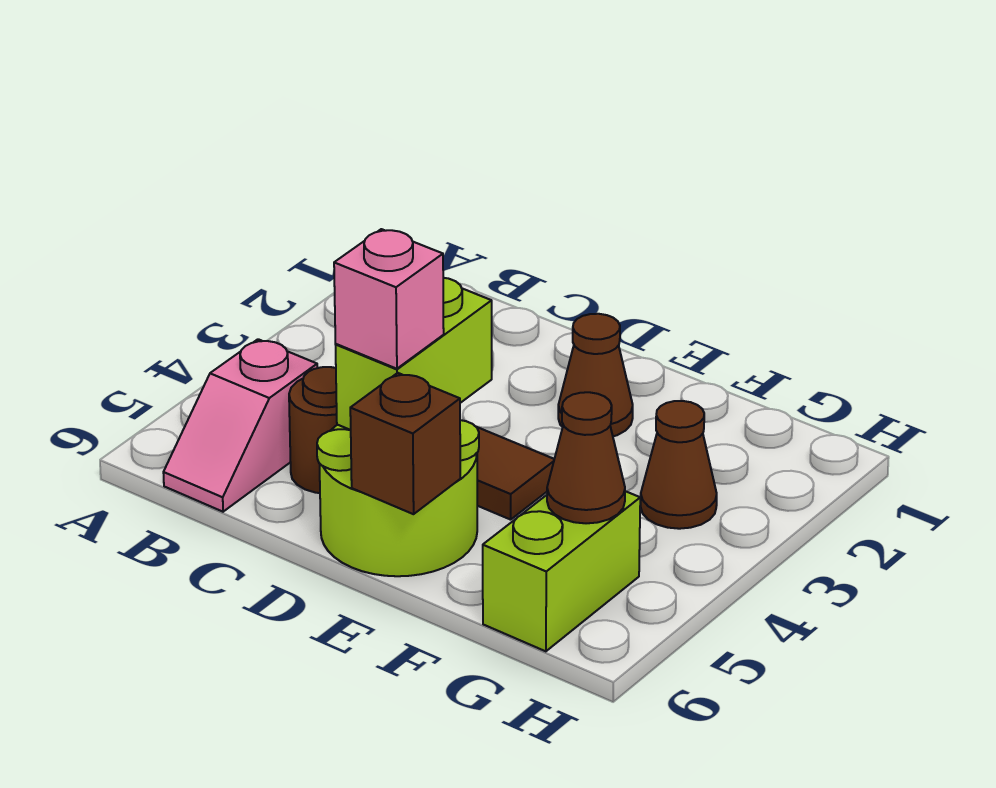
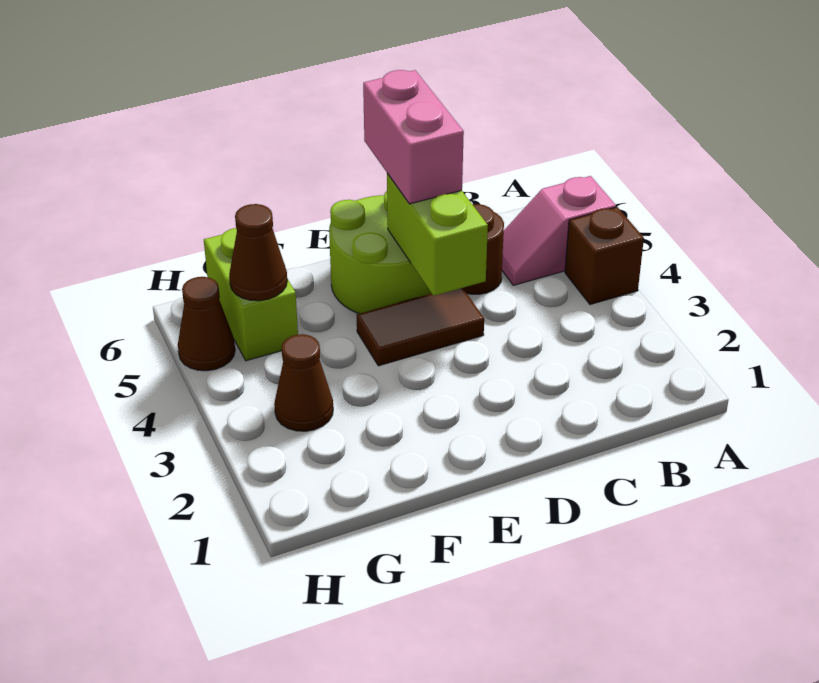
pink slope B5:B6 level 1 top 5 -> pink slope A5:B5 level 1 top A
pink brick D5 level 3 -> pink brick D5:D6 level 3
brown cone E2 level 1 -> brown cone H5 level 1
brown brick E6 level 2 -> brown brick A4 level 1

